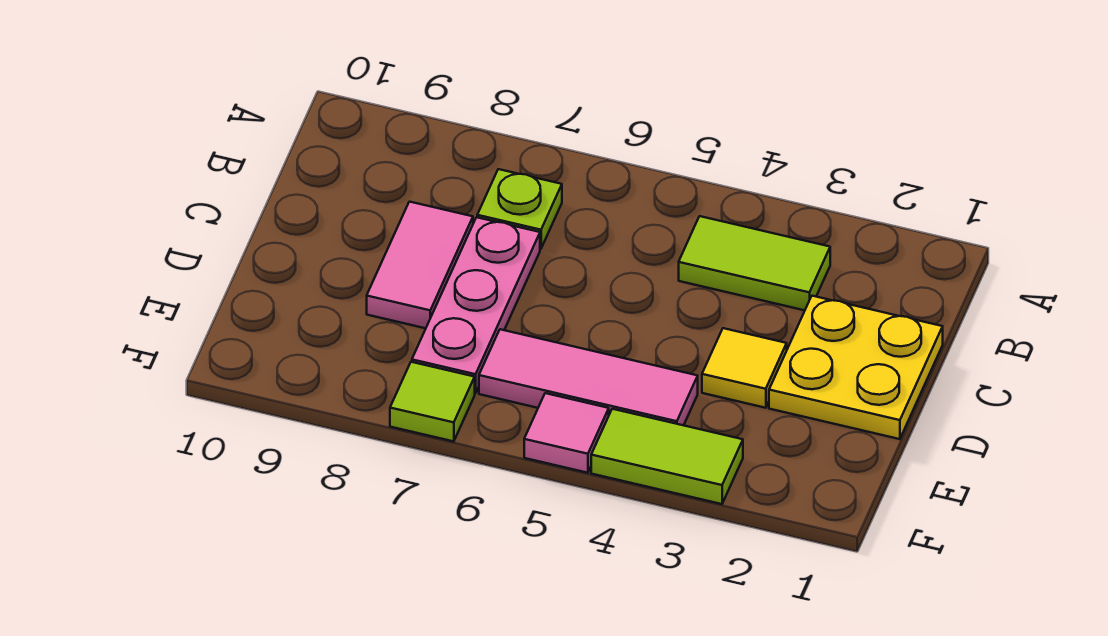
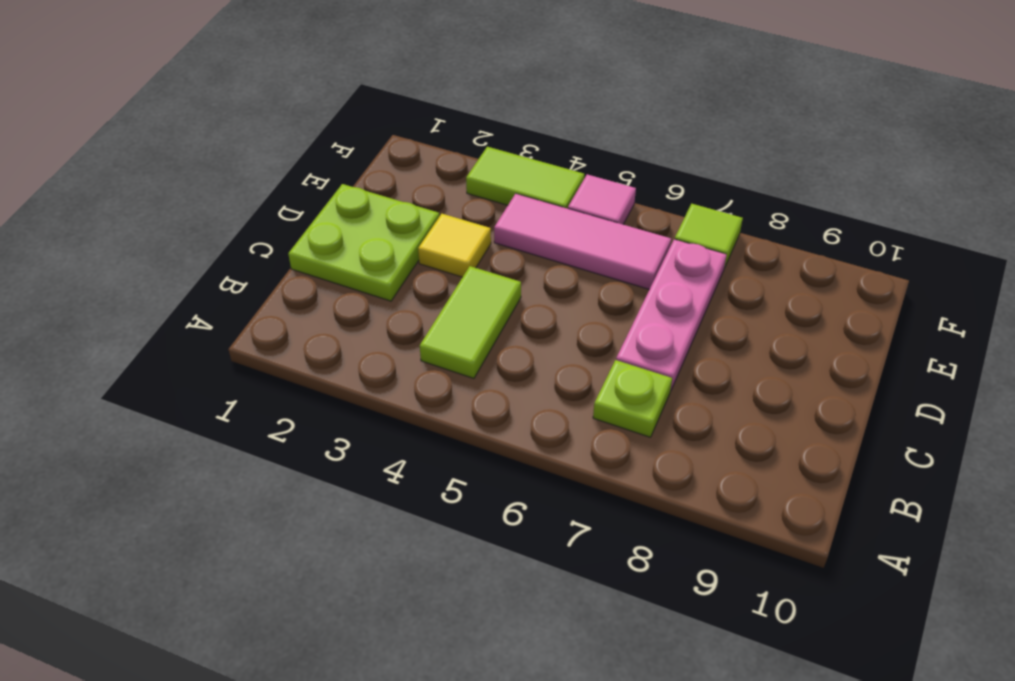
lime tile B3:B4 level 1 -> lime tile B4:C4 level 1
yellow plate C1:D2 level 1 -> lime plate C1:D2 level 1
pink tile C8:D8 level 1 -> none

